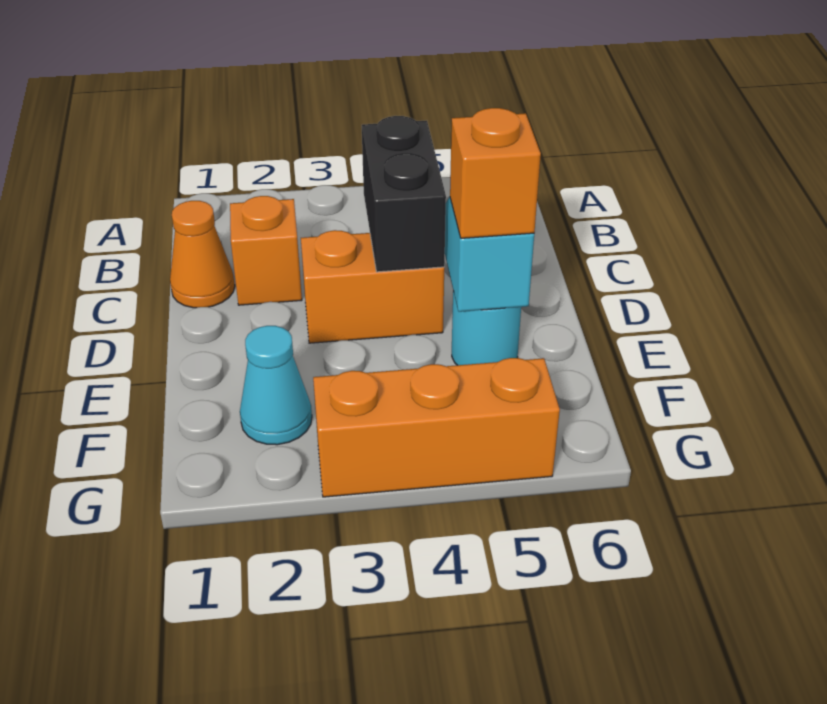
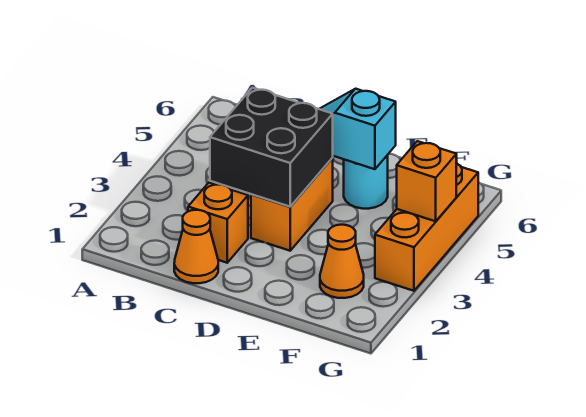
black brick C4:D4 level 2 -> black brick C3:D4 level 2
orange brick E5 level 3 -> orange brick G4 level 2
cyan cone F2 level 1 -> orange cone F2 level 1

